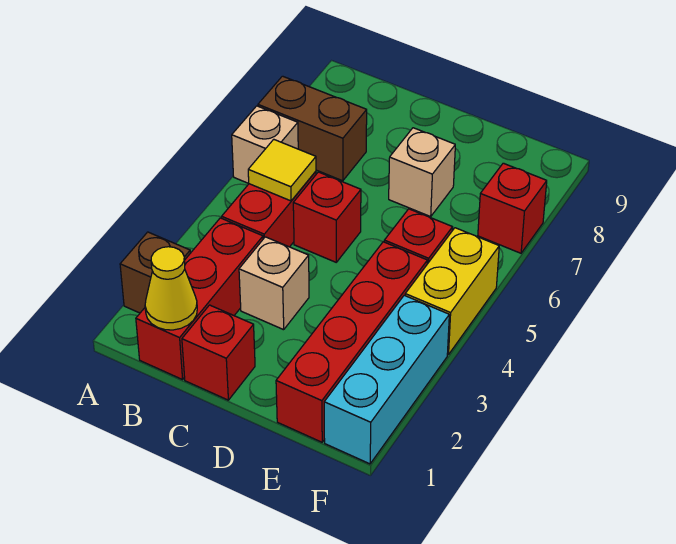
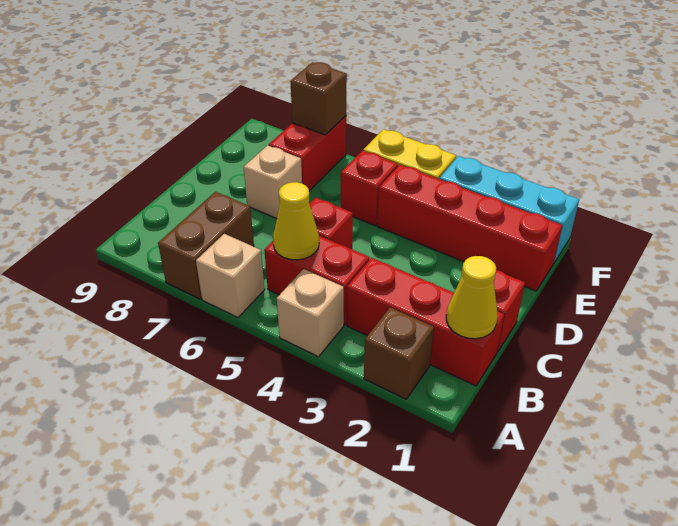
yellow tile B5 level 2 -> yellow cone B5 level 2
tan brick C3 level 1 -> tan brick A4 level 1
red brick F7 level 1 -> red brick E7:F7 level 1
none -> brown brick F7 level 2

